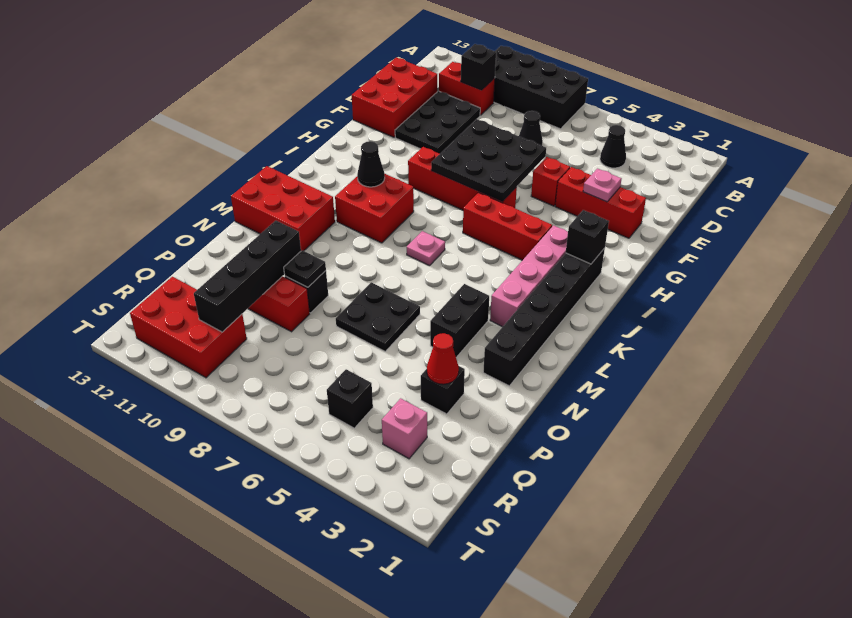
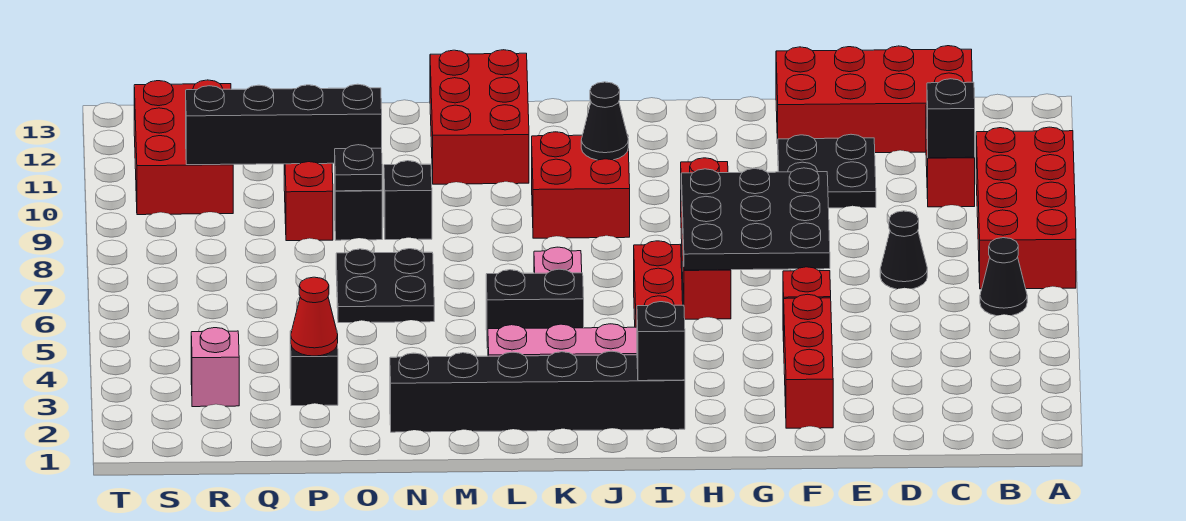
black brick A7:B10 level 1 -> red brick A7:B10 level 1
black cone C4 level 1 -> black cone B6 level 1
black plate D10:F11 level 1 -> black plate E10:F11 level 1
red brick D12:F13 level 1 -> red brick C12:F13 level 1
pink plate F3 level 2 -> none
black brick M4:N4 level 1 -> black brick K5:L5 level 1
black brick R5 level 1 -> black brick N9 level 1

